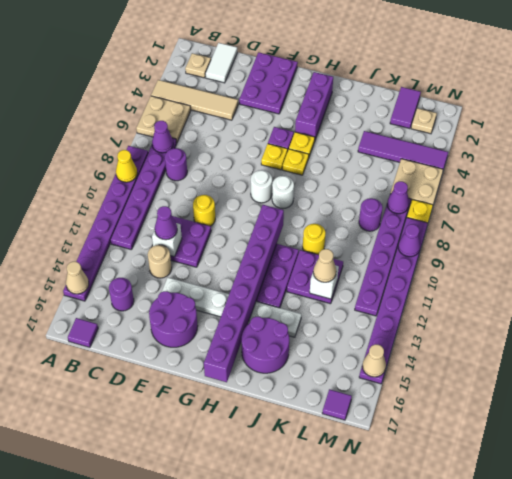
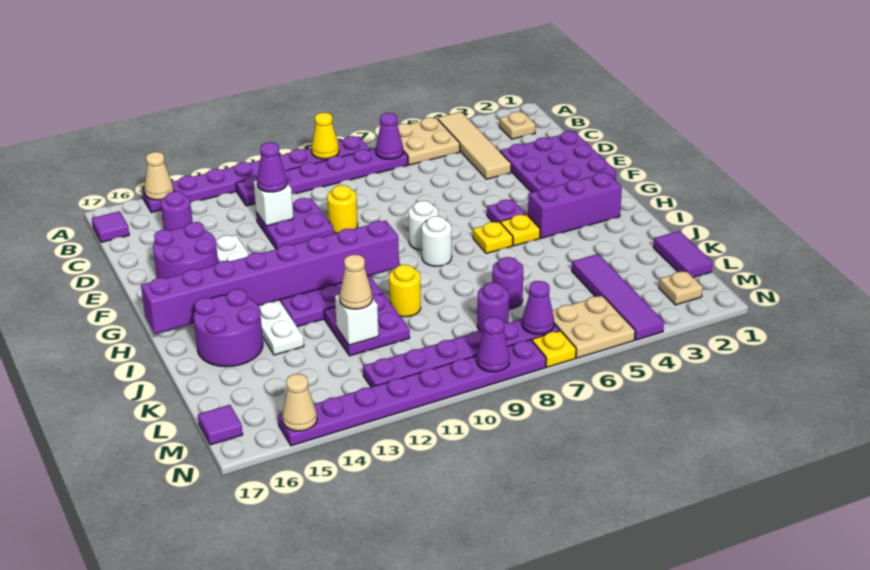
white tile C1:C2 level 1 -> none
purple round brick C8 level 1 -> purple round brick K7 level 1
tan round brick D13 level 1 -> none
purple plate E1:F3 level 1 -> purple plate D1:F3 level 1
yellow plate G6 level 1 -> none
purple tile L1:L2 level 1 -> purple tile K1:L1 level 1

